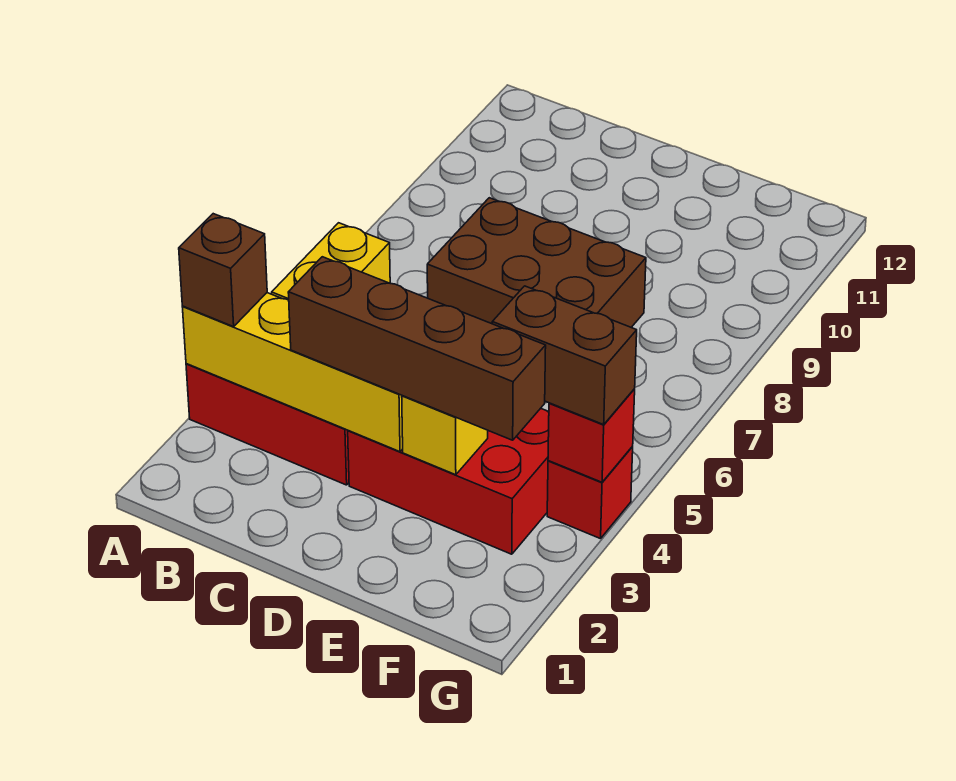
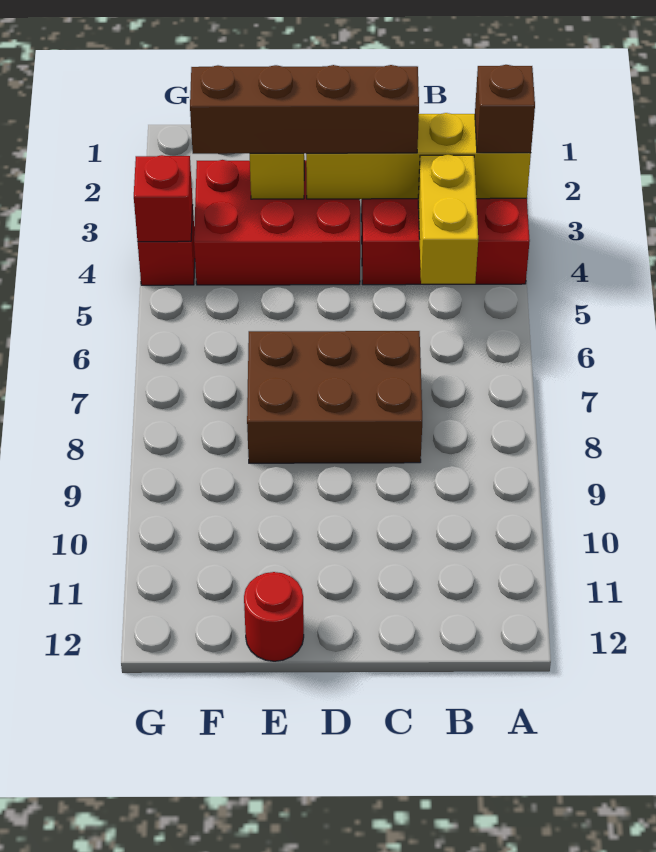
none -> red round brick E12 level 1
brown brick F4:G4 level 3 -> none

